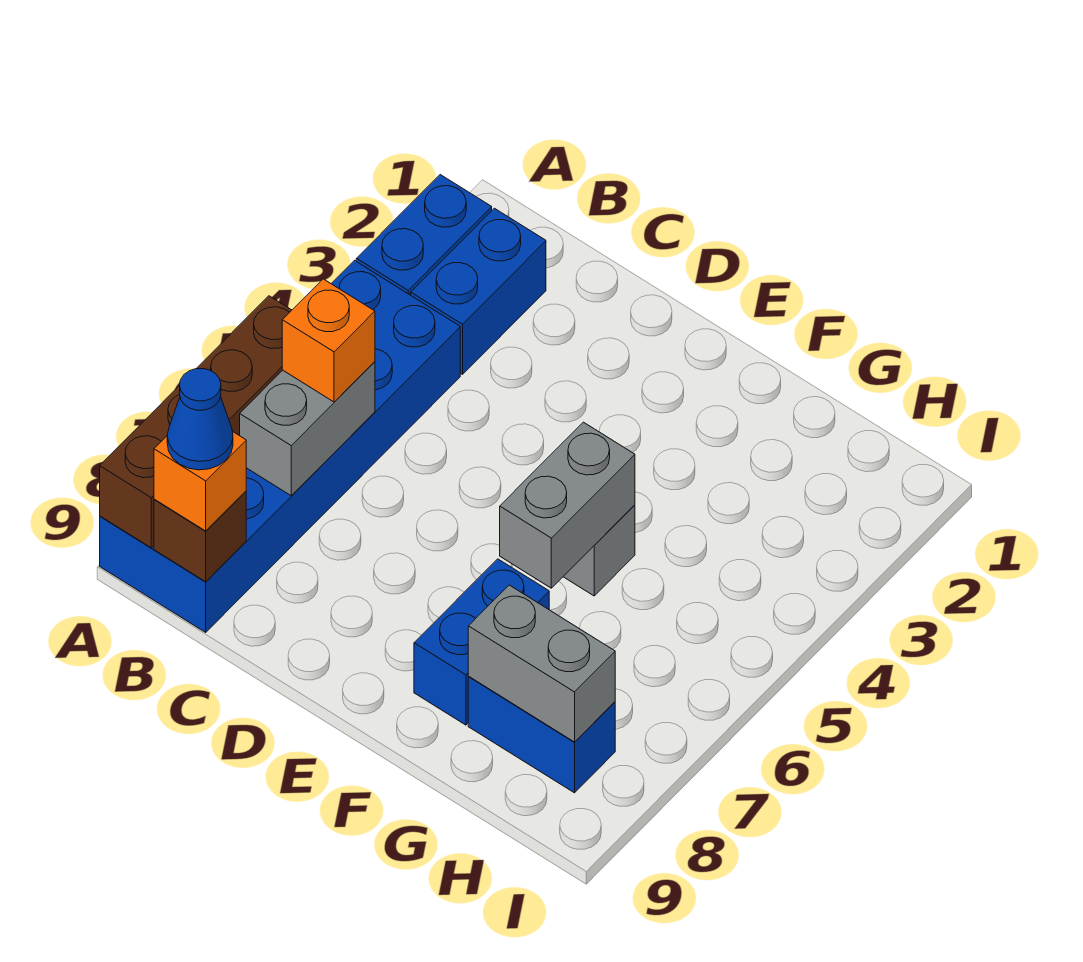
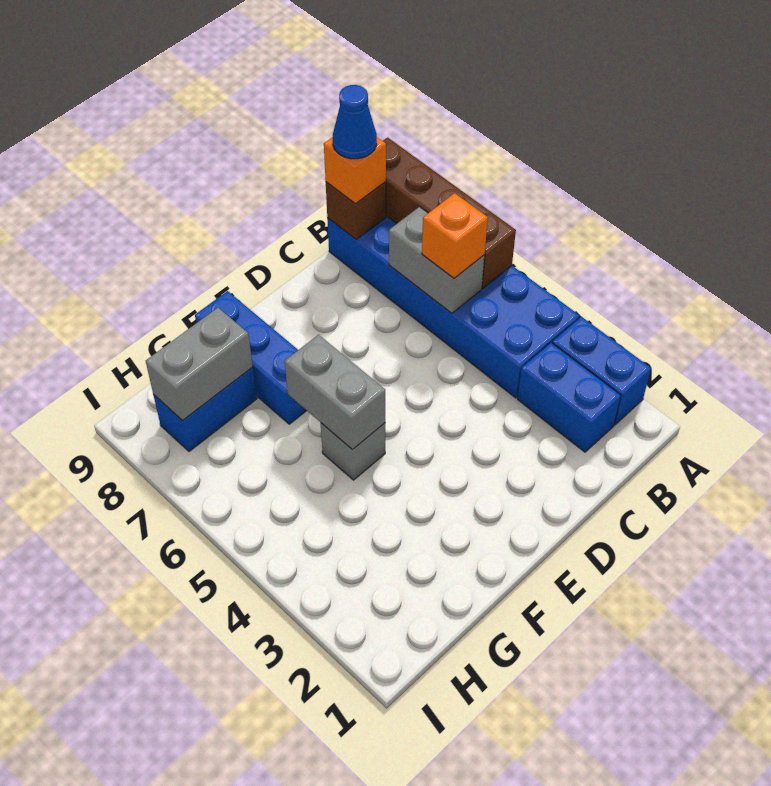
blue brick F7:F8 level 1 -> blue brick F7:F9 level 1

